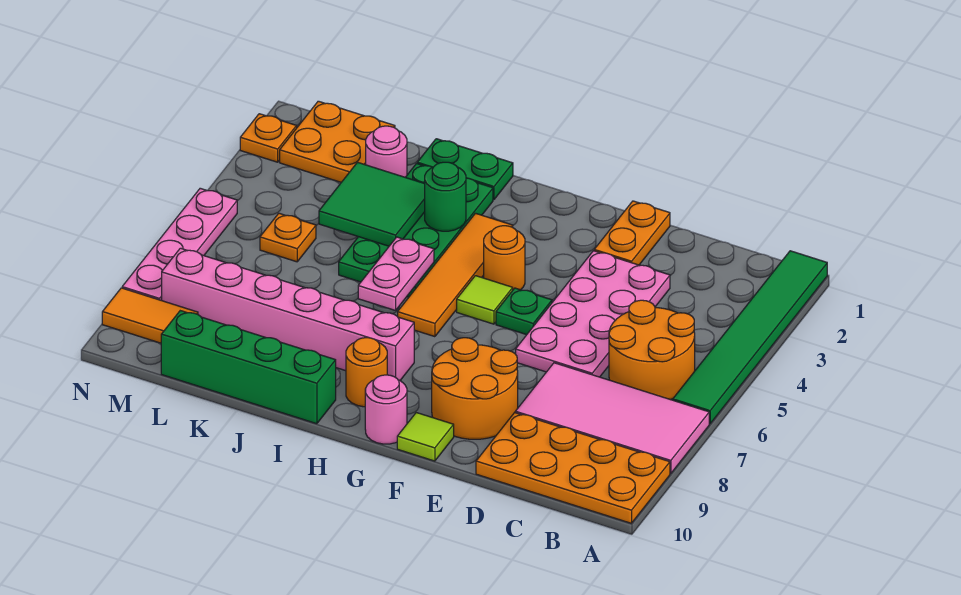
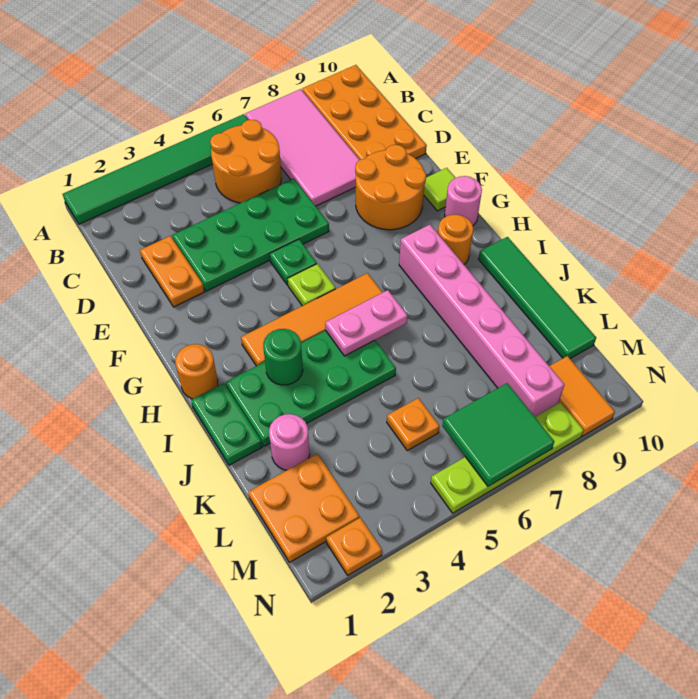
pink plate D3:E6 level 1 -> green plate D3:E6 level 1
orange plate E1:E2 level 1 -> orange plate D2:E2 level 1
orange round brick G4 level 1 -> orange round brick H1 level 1
lime tile G5 level 1 -> lime plate G5 level 1
green brick I10:L10 level 1 -> green tile I10:L10 level 1
green tile J3:K4 level 2 -> green tile M6:N7 level 2
pink plate N5:N8 level 1 -> lime plate N5:N8 level 1

